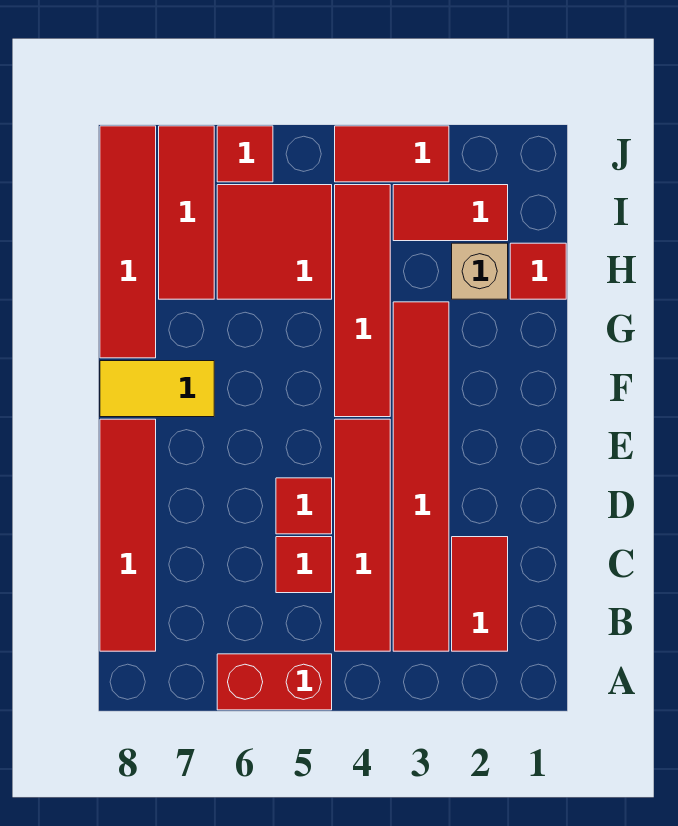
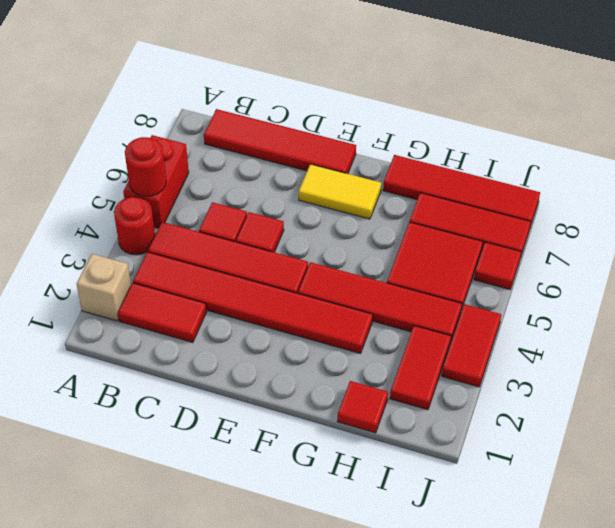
none -> red round brick A4 level 1
none -> red round brick A5 level 2
yellow tile F7:F8 level 1 -> yellow tile E7:F7 level 1
tan brick H2 level 1 -> tan brick A2 level 1

